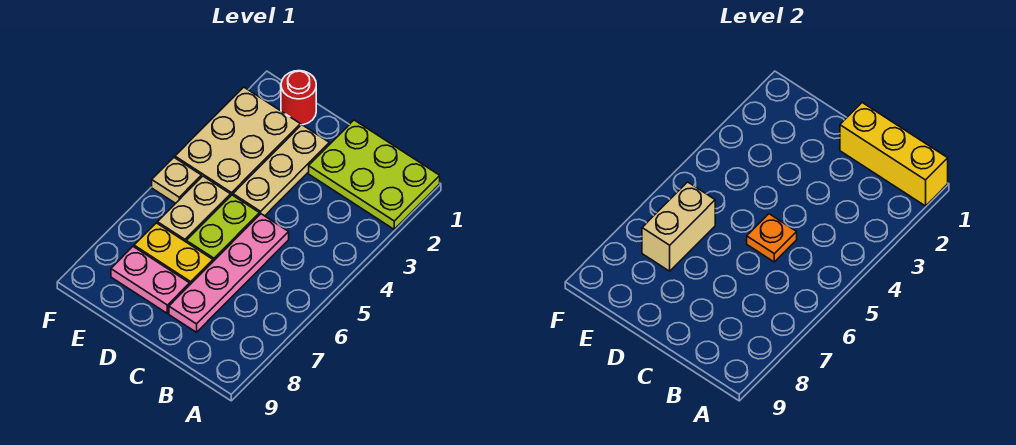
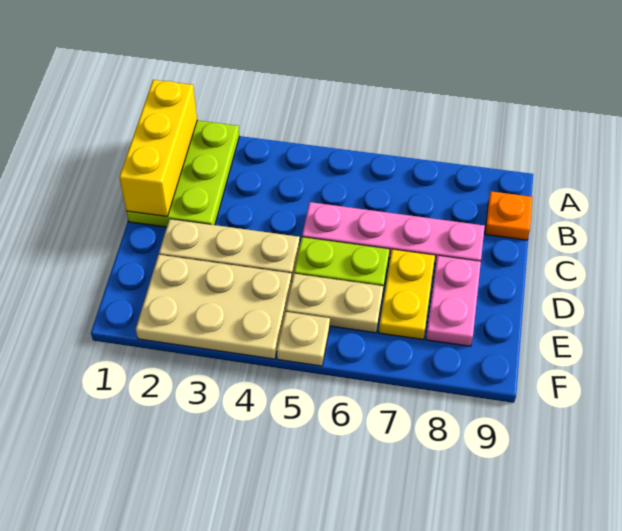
orange plate C5 level 2 -> orange plate B9 level 1
red round brick E1 level 1 -> none
tan brick E6:E7 level 2 -> none

